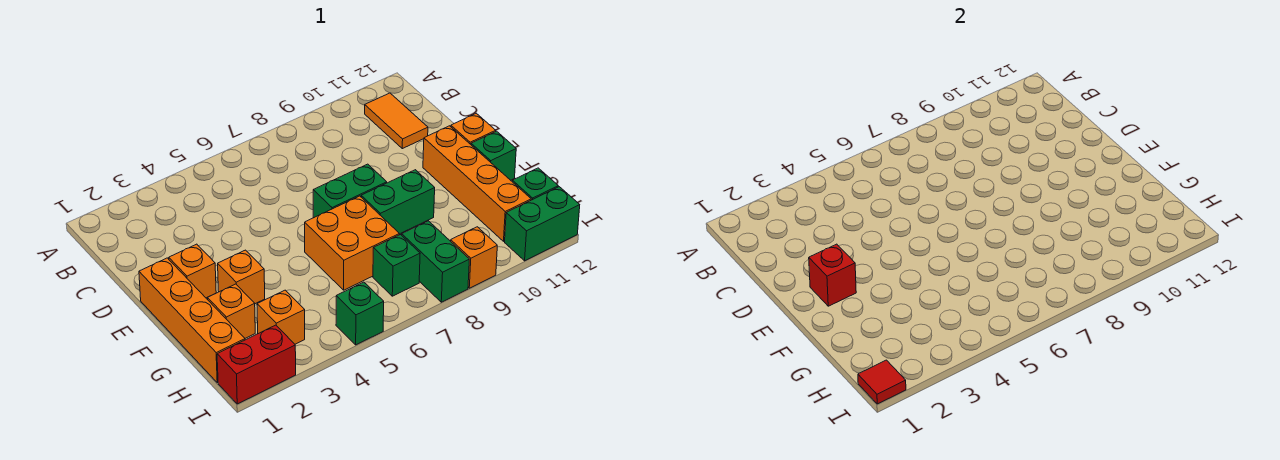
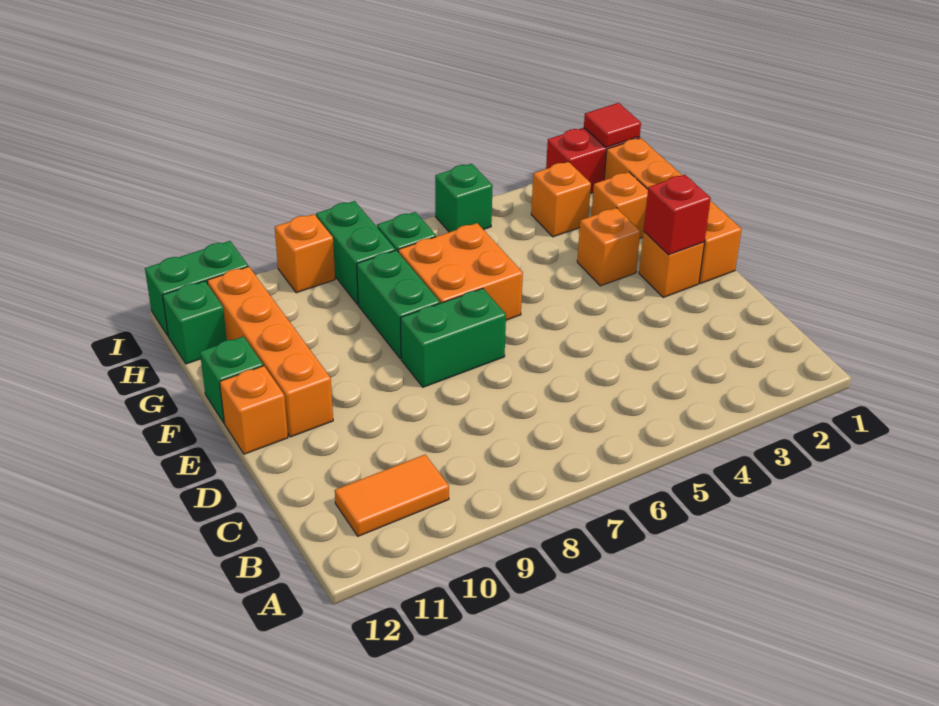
orange tile B11:C11 level 1 -> orange tile B10:B11 level 1
green brick F8:F9 level 1 -> green brick F8:G8 level 1

